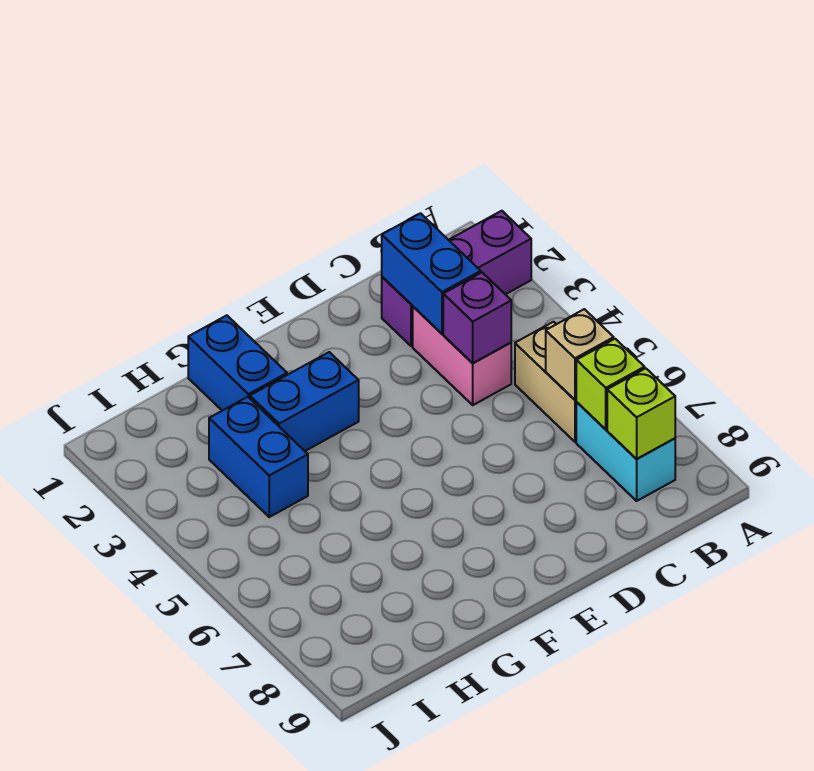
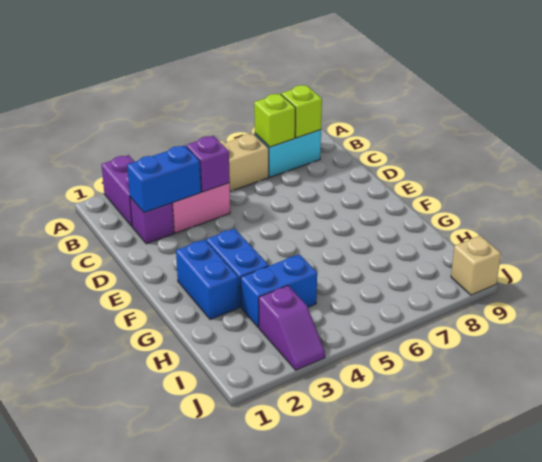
tan brick B6 level 2 -> tan brick J9 level 1
blue brick G1:G2 level 1 -> blue brick F2:G2 level 1
none -> purple slope I3:J3 level 1 top I

